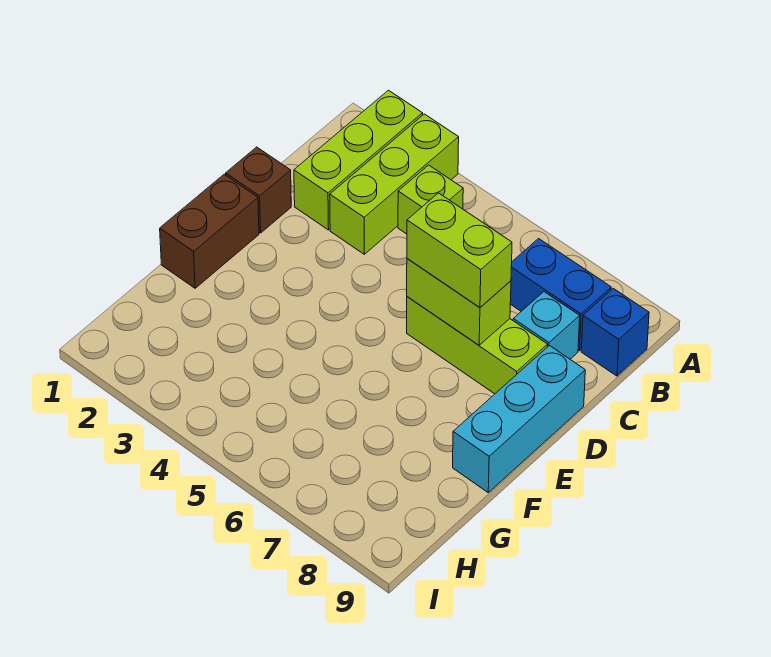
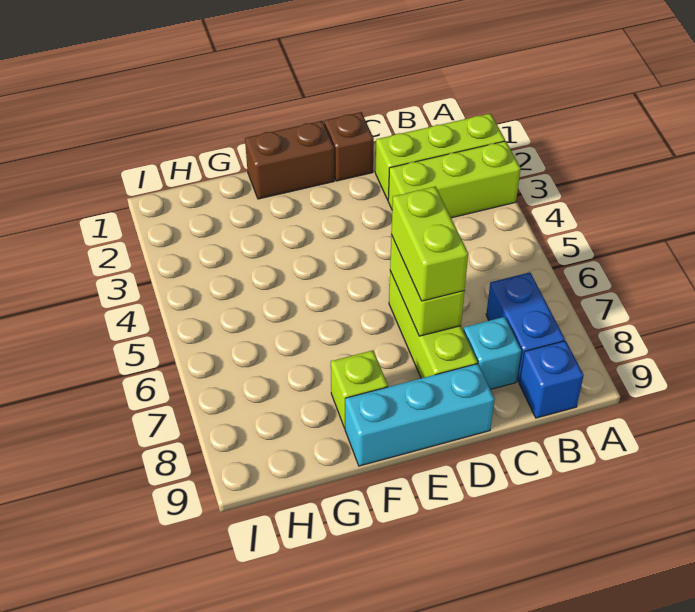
lime brick B4 level 1 -> lime brick F8 level 1

